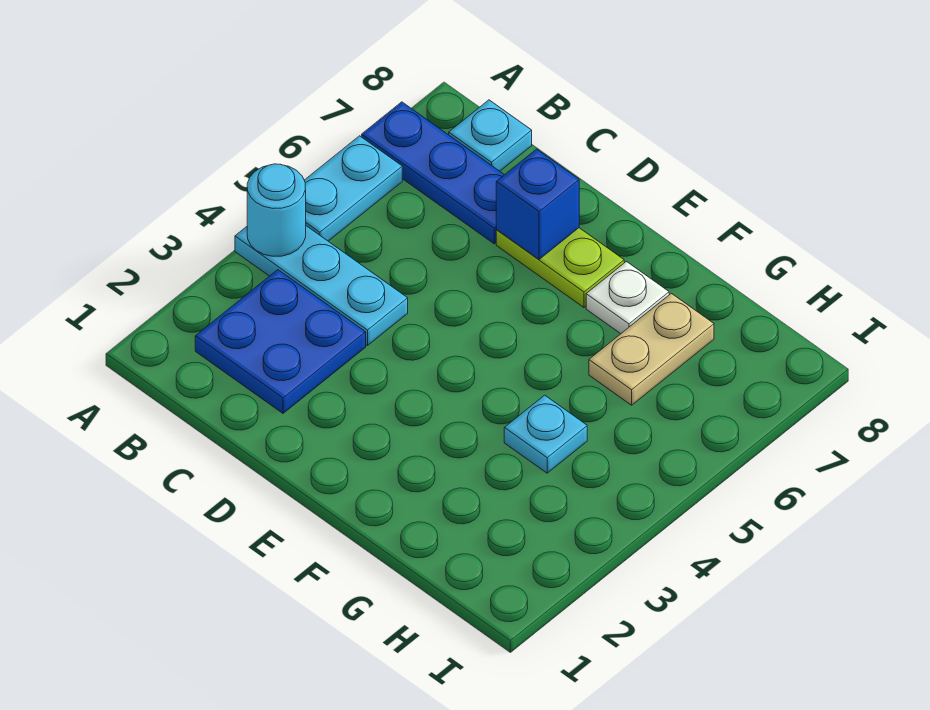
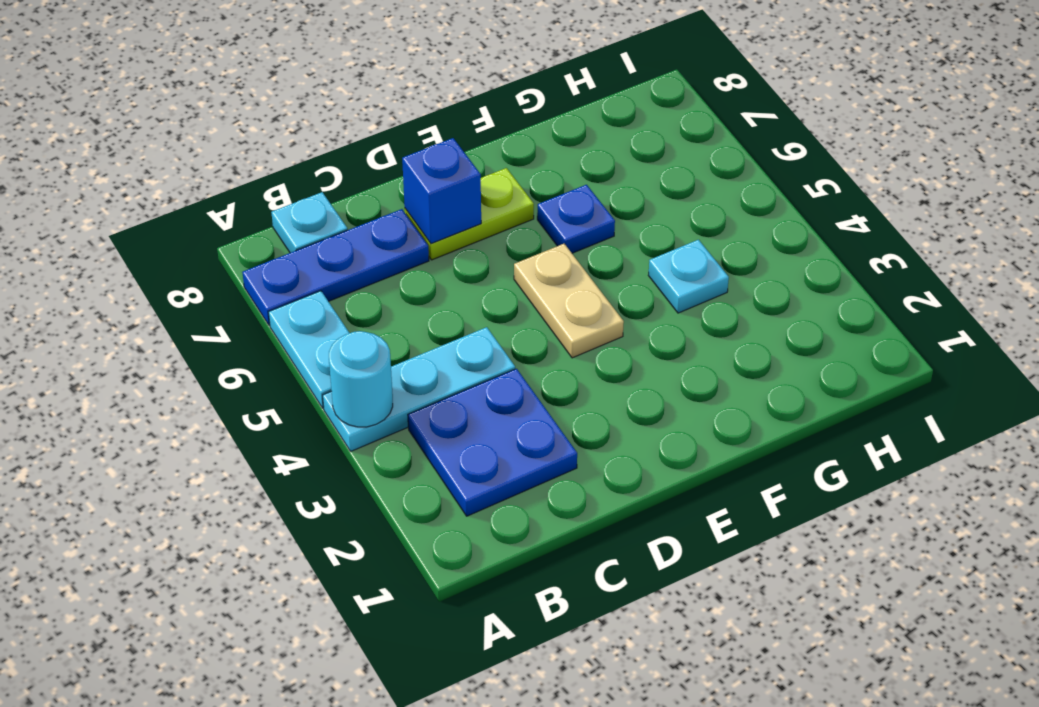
none -> blue plate F6 level 1
white plate F7 level 1 -> none
tan plate G6:G7 level 1 -> tan plate E4:E5 level 1

